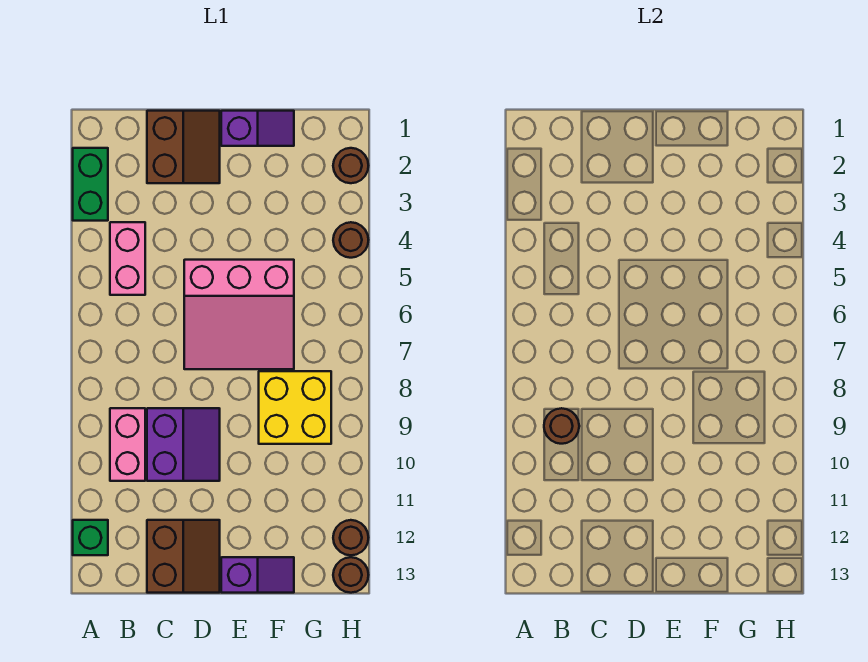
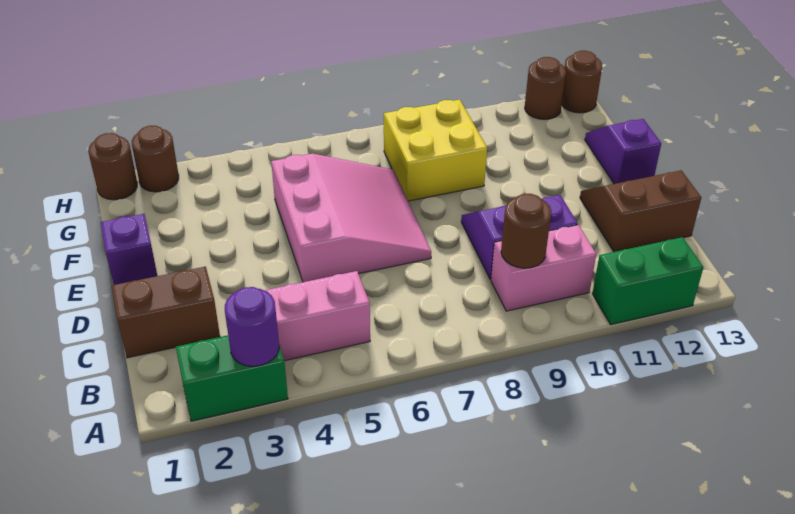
none -> purple round brick A3 level 2
green brick A12 level 1 -> green brick A11:A12 level 1
brown round brick H4 level 1 -> brown round brick H1 level 1

